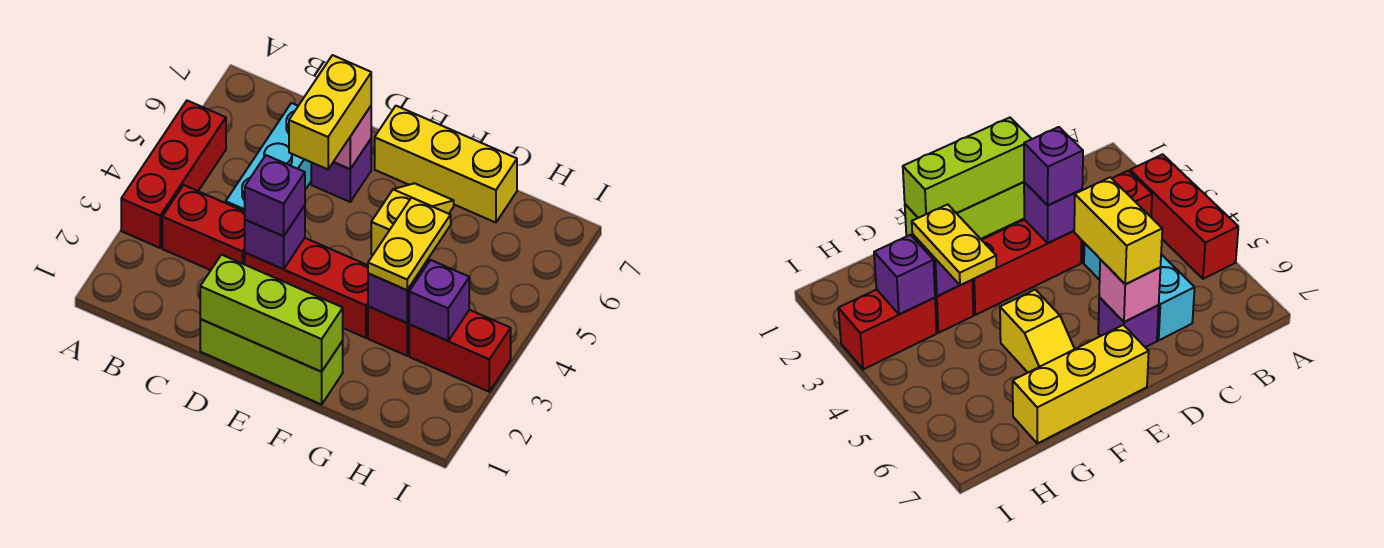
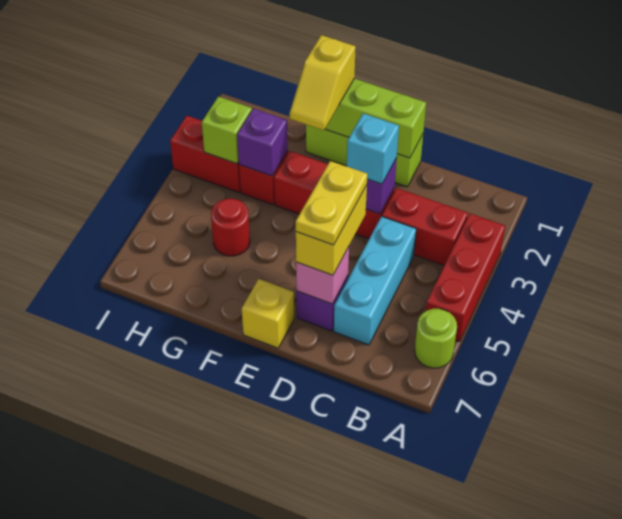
none -> lime round brick A6 level 1
purple brick D3 level 3 -> cyan brick D3 level 3
yellow brick E7:G7 level 1 -> yellow brick E7 level 1
yellow slope F5:F6 level 1 top 5 -> yellow slope F1:F2 level 3 top 1
yellow plate G3:G4 level 3 -> yellow plate D5:D6 level 4
none -> red round brick G5 level 1
purple brick H3 level 2 -> lime brick H3 level 2

